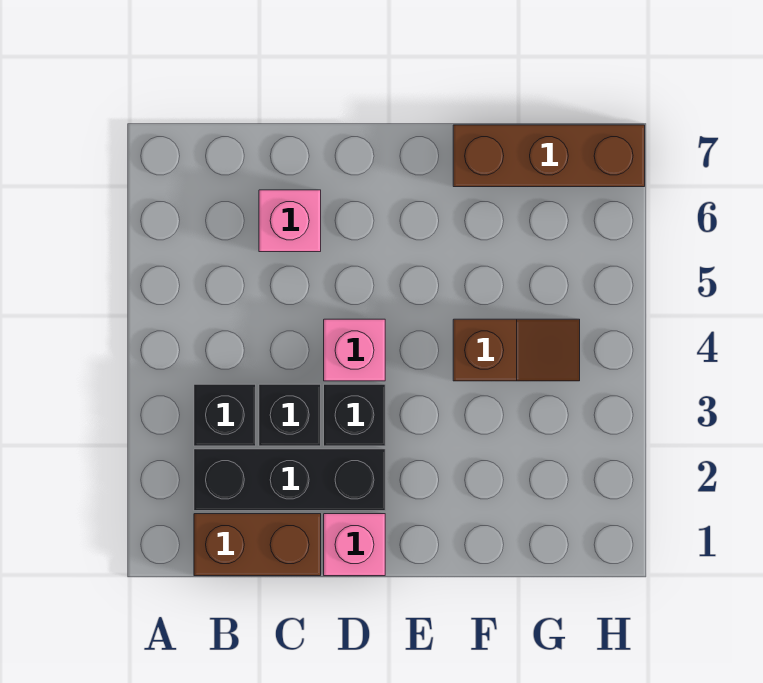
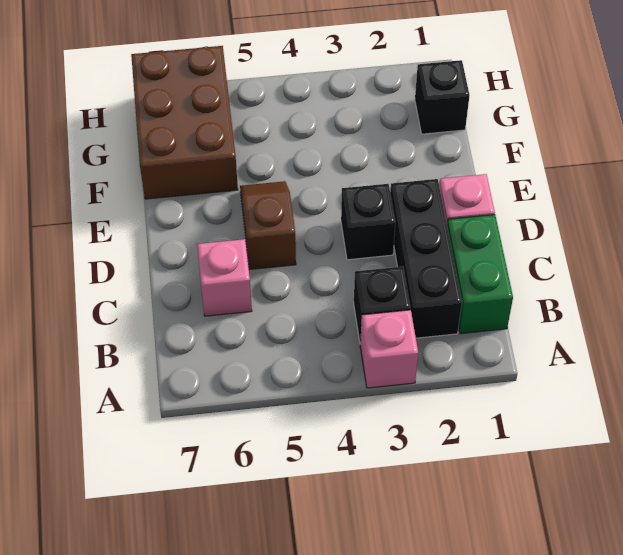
brown brick B1:C1 level 1 -> green brick B1:C1 level 1
black brick C3 level 1 -> black brick G1 level 1
pink brick D4 level 1 -> pink brick A3 level 1
brown slope F4:G4 level 1 top F -> brown slope D5:E5 level 1 top D
brown brick F7:H7 level 1 -> brown brick F6:H7 level 1

